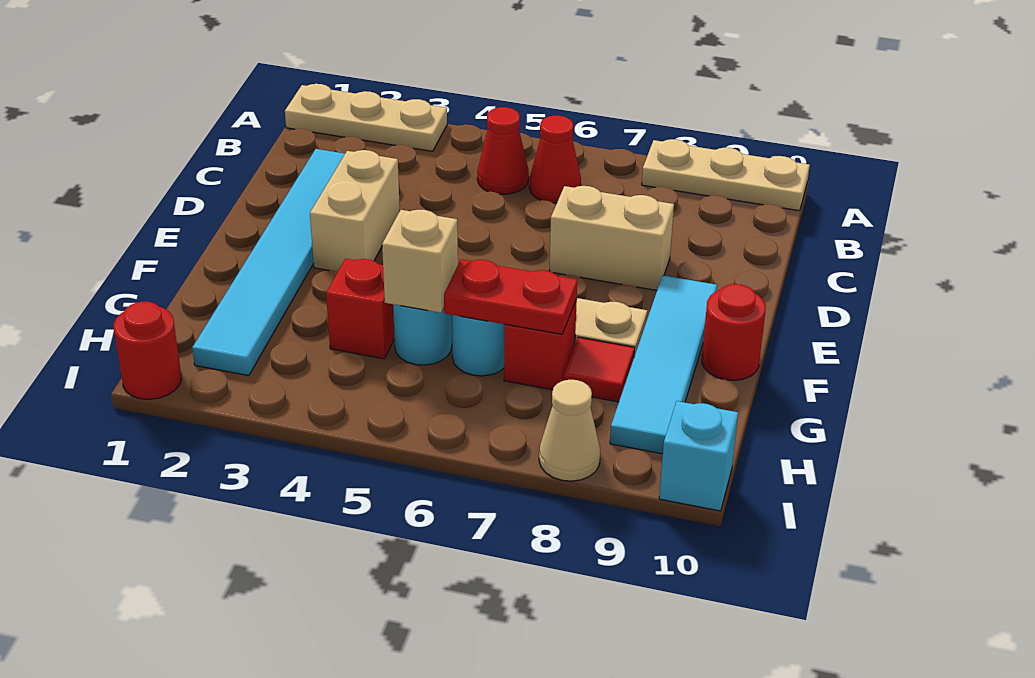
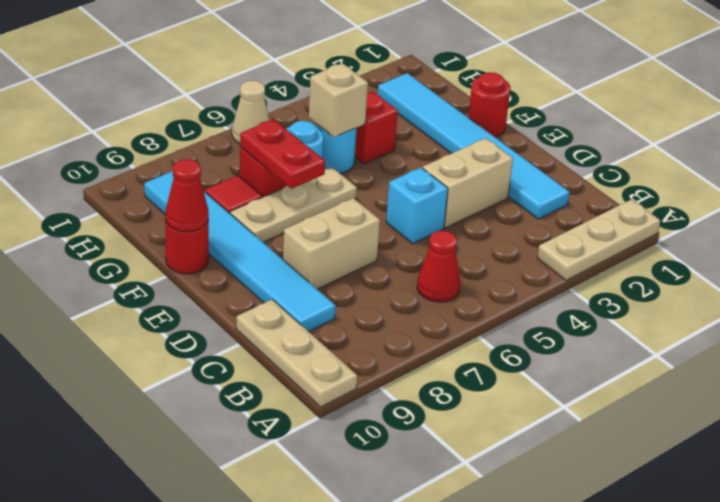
tan plate A8:A10 level 1 -> tan plate A10:C10 level 1
red cone B5 level 1 -> red cone F10 level 2
tan brick D3:E3 level 1 -> tan brick D3:D4 level 1
cyan tile E9:H9 level 1 -> cyan tile C9:H9 level 1
red plate G6:G7 level 2 -> red plate F7:G7 level 2
red round brick I1 level 1 -> red round brick F1 level 1
tan cone I8 level 1 -> tan cone I6 level 1
cyan brick I10 level 1 -> cyan brick D5 level 1

